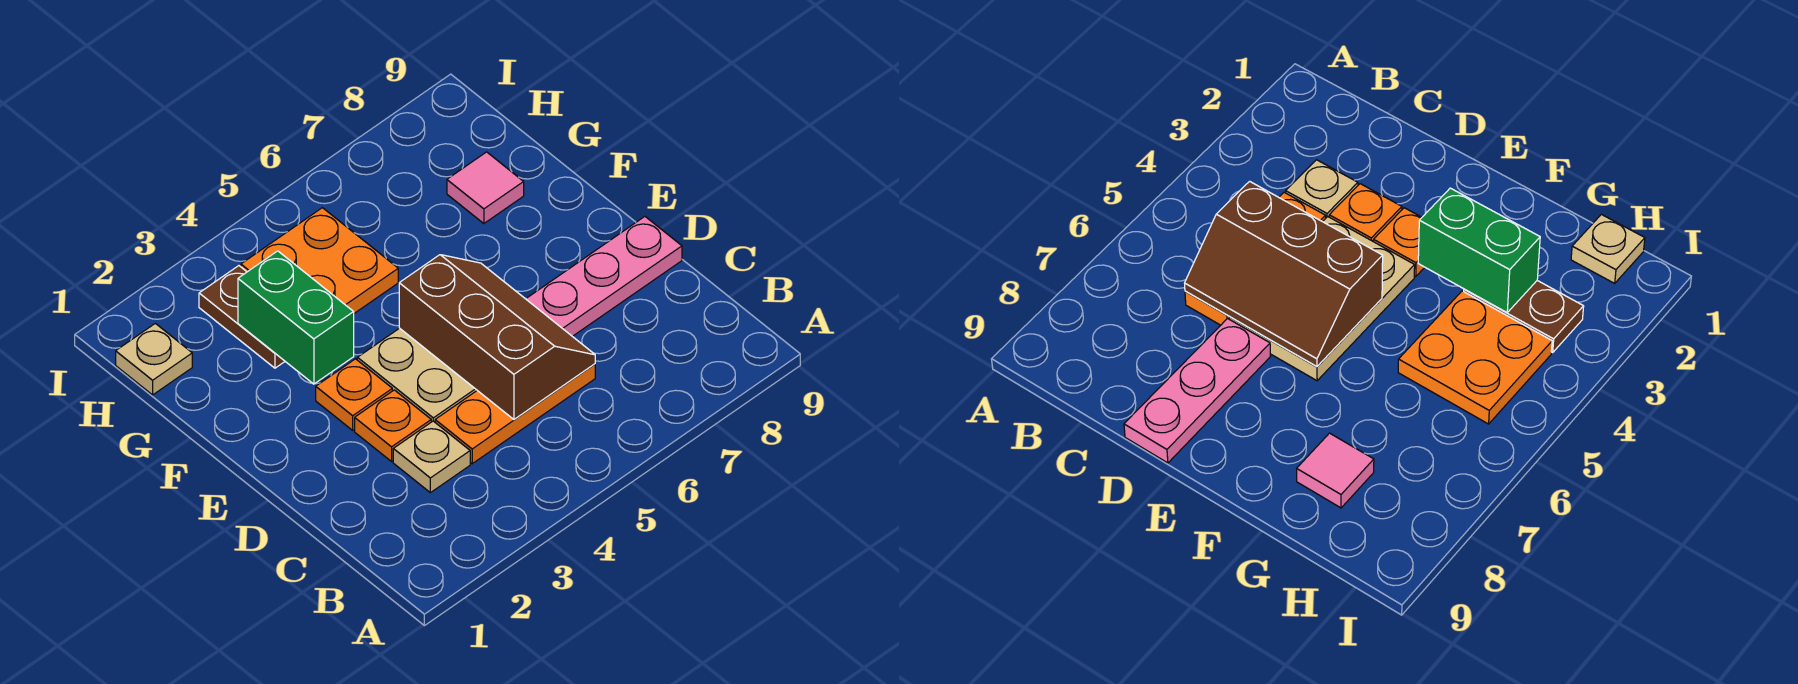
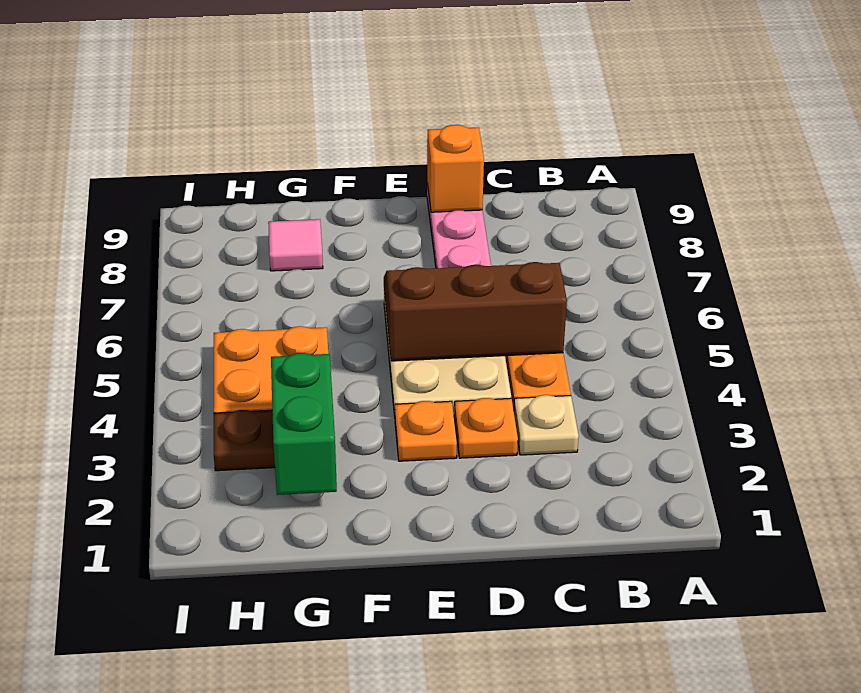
none -> orange brick D9 level 2
green brick F3:G3 level 2 -> green brick G2:G3 level 2
tan plate H1 level 1 -> none

